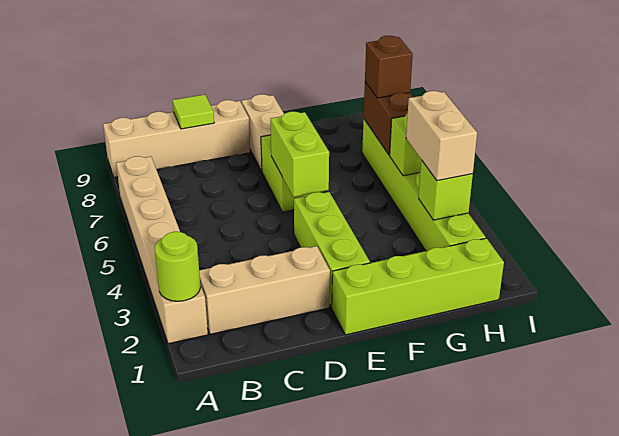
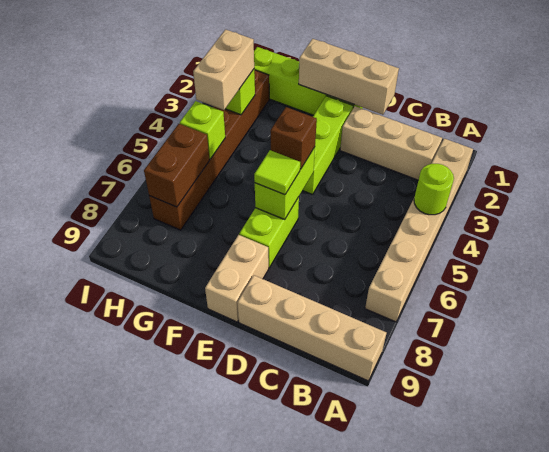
lime round brick A2 level 2 -> lime round brick A4 level 2
lime tile C9 level 2 -> lime tile E6 level 3
none -> tan brick D1:F1 level 2
lime brick H2:H7 level 1 -> brown brick H2:H7 level 1
brown brick H7 level 3 -> brown brick E5 level 3

